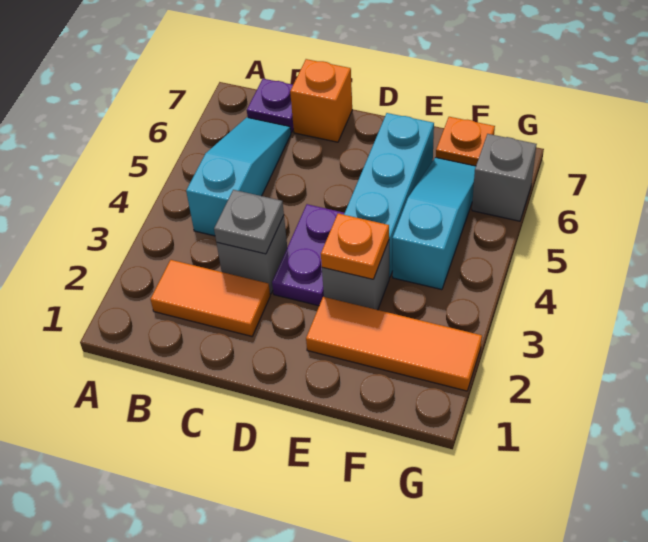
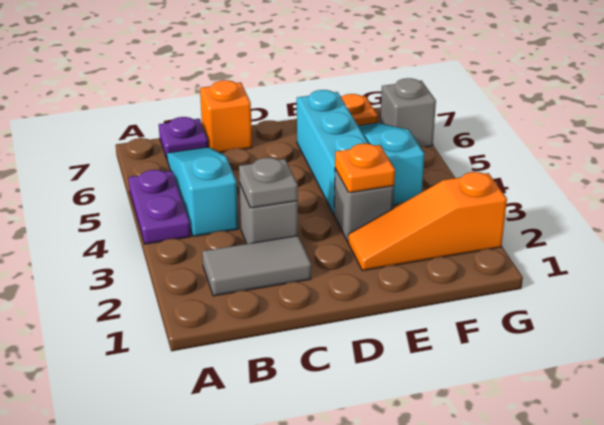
orange tile B2:C2 level 1 -> grey tile B2:C2 level 1
purple plate D3:D4 level 1 -> purple plate A4:A5 level 1
orange tile E2:G2 level 1 -> orange slope E2:G2 level 1 top G

